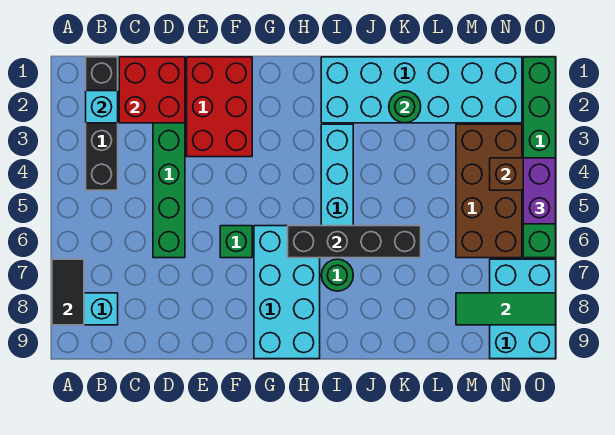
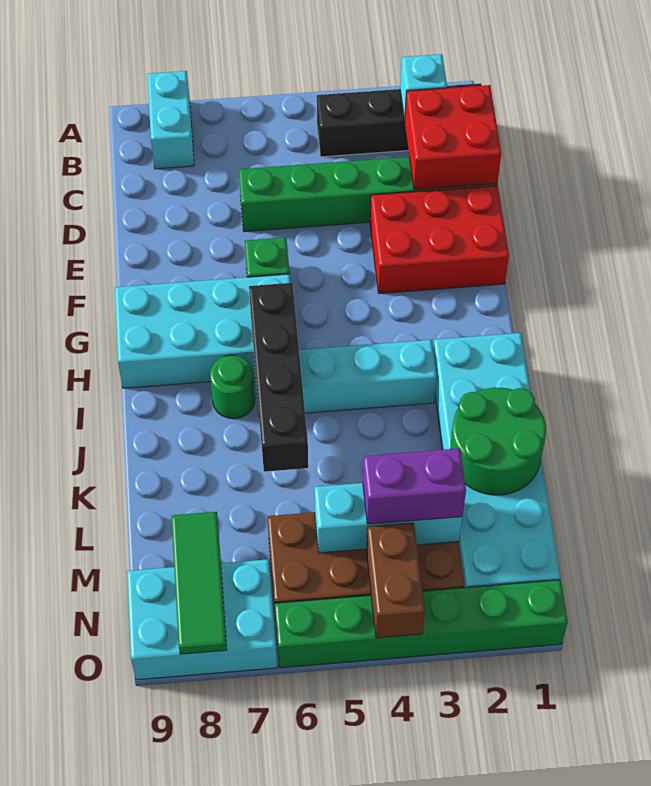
black tile A7:A8 level 2 -> none
green round brick K2 level 2 -> green round brick K1:L2 level 2
none -> cyan brick M3:M5 level 2
purple brick O4:O5 level 3 -> purple brick M3:M4 level 3

